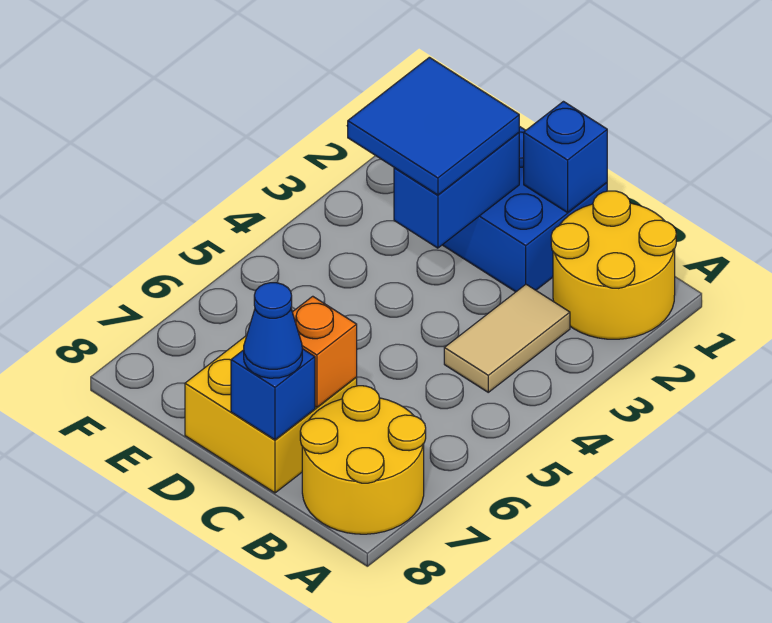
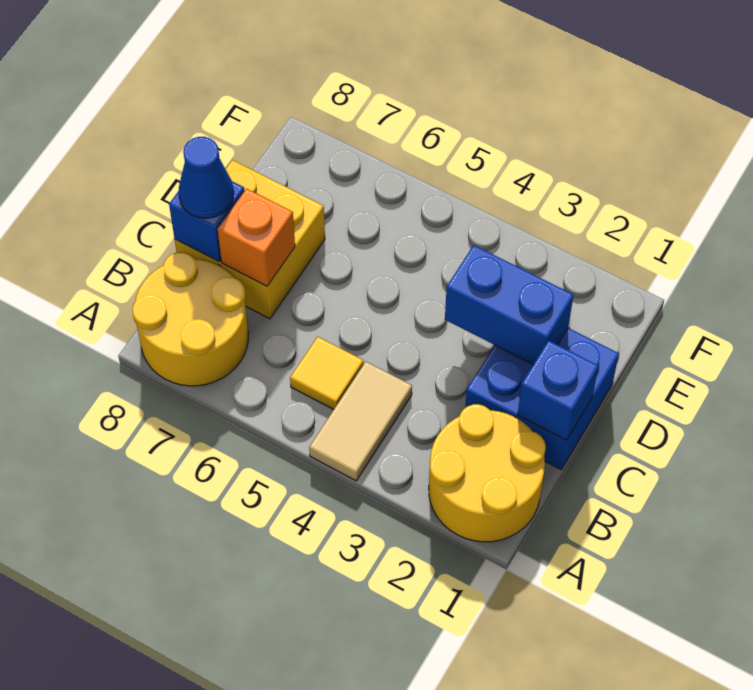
tan tile B3:B4 level 1 -> tan tile A4:B4 level 1
none -> yellow tile B5 level 1
blue tile D2:E3 level 3 -> none

